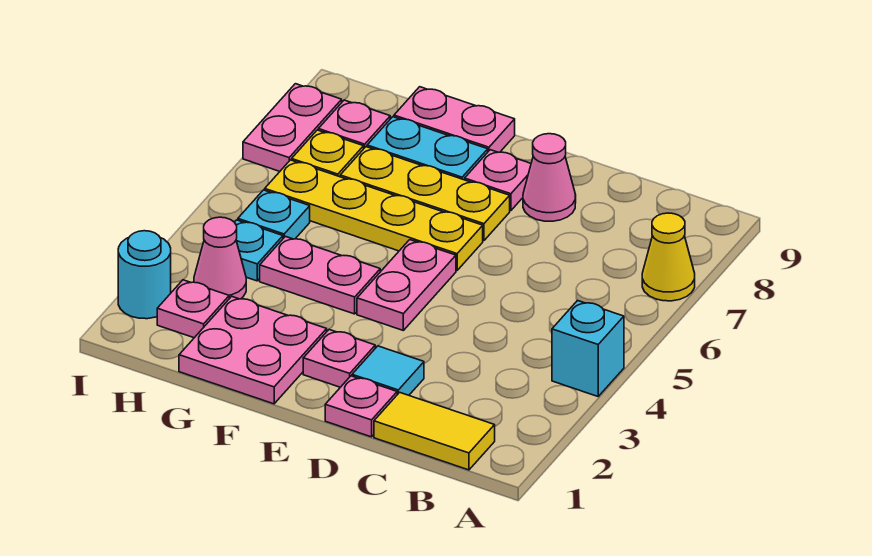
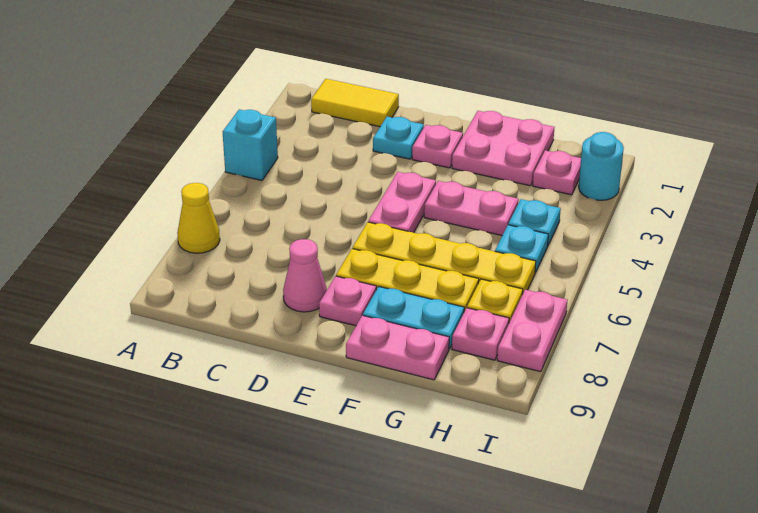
pink plate D1 level 1 -> none
cyan tile D2 level 1 -> cyan plate D2 level 1
pink cone H3 level 1 -> none

